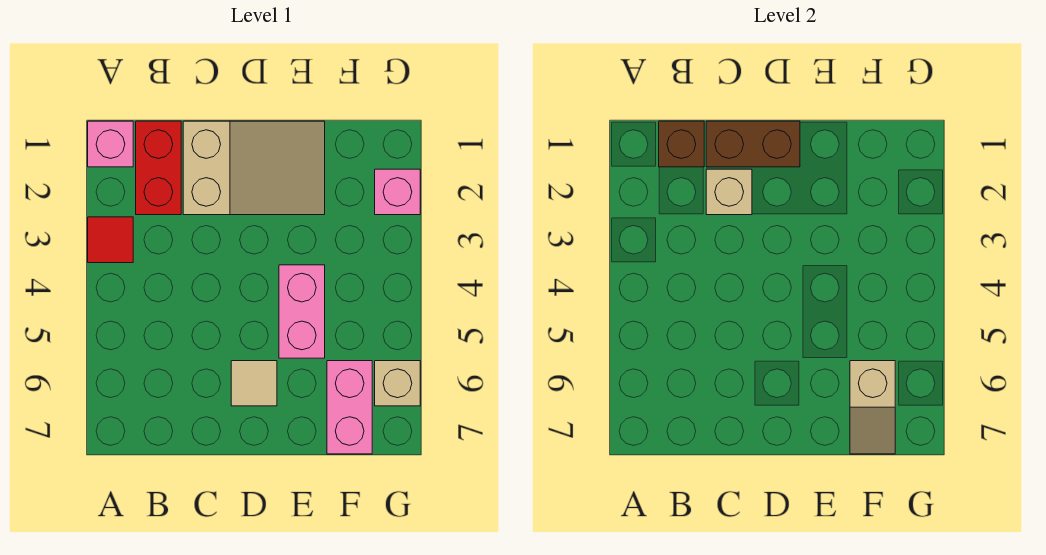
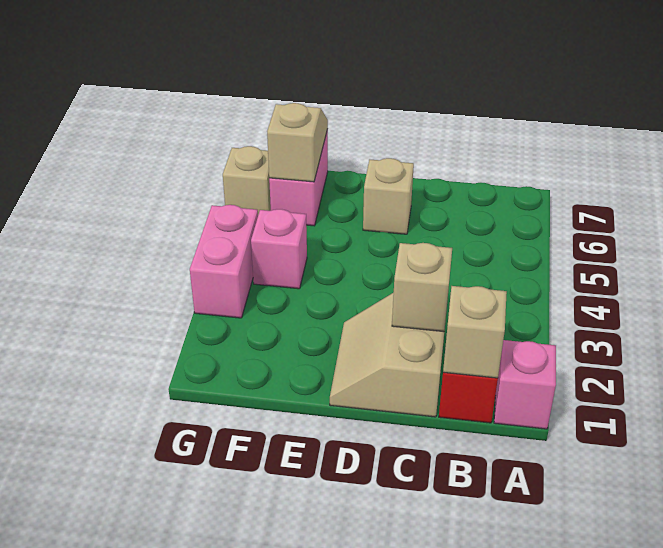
red tile A3 level 1 -> none
brown brick B1 level 2 -> tan brick B1 level 2
tan slope C1:E2 level 1 top C -> tan slope C1:D2 level 1 top C
brown brick C1:D1 level 2 -> none
tan tile D6 level 1 -> tan brick D6 level 1
pink brick E4:E5 level 1 -> pink brick G3:G4 level 1
pink brick G2 level 1 -> pink brick F4 level 1

